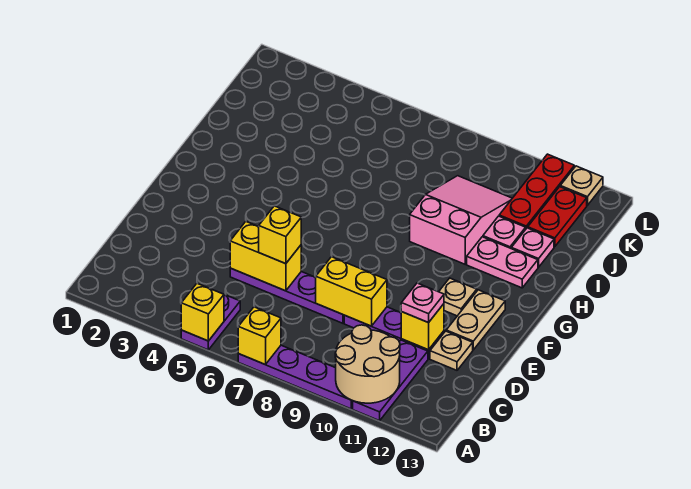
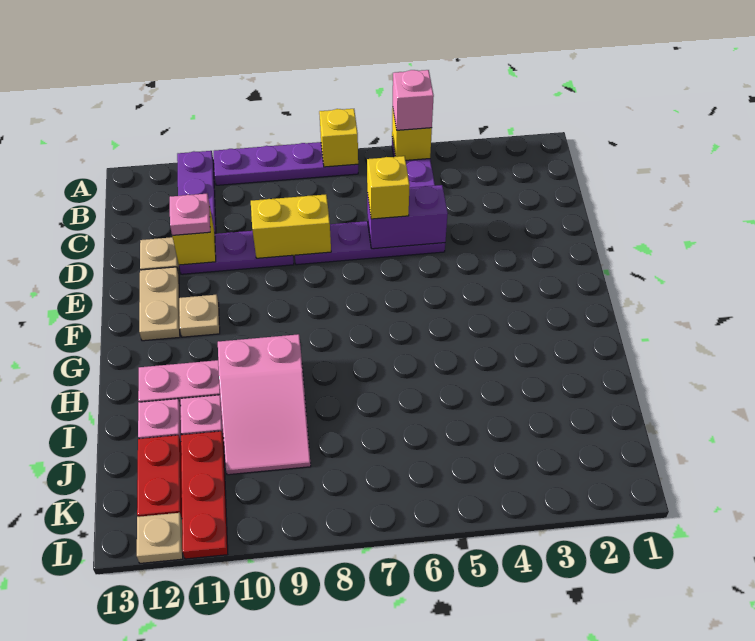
none -> pink brick A5 level 3
tan round brick A10:B11 level 2 -> none
yellow brick D5:D6 level 2 -> purple brick D5:D6 level 2

